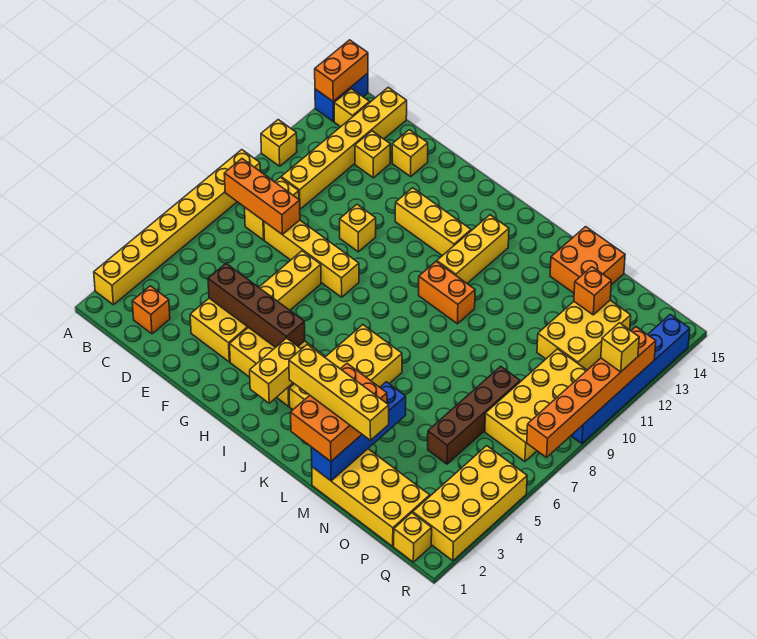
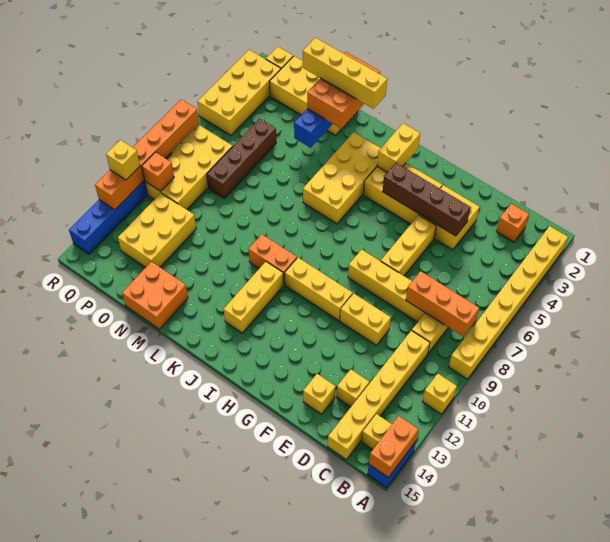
yellow brick F10 level 1 -> yellow brick E10:F10 level 1
yellow brick G12:I12 level 1 -> yellow brick G10:I10 level 1
orange brick O13 level 2 -> orange brick Q10 level 2

